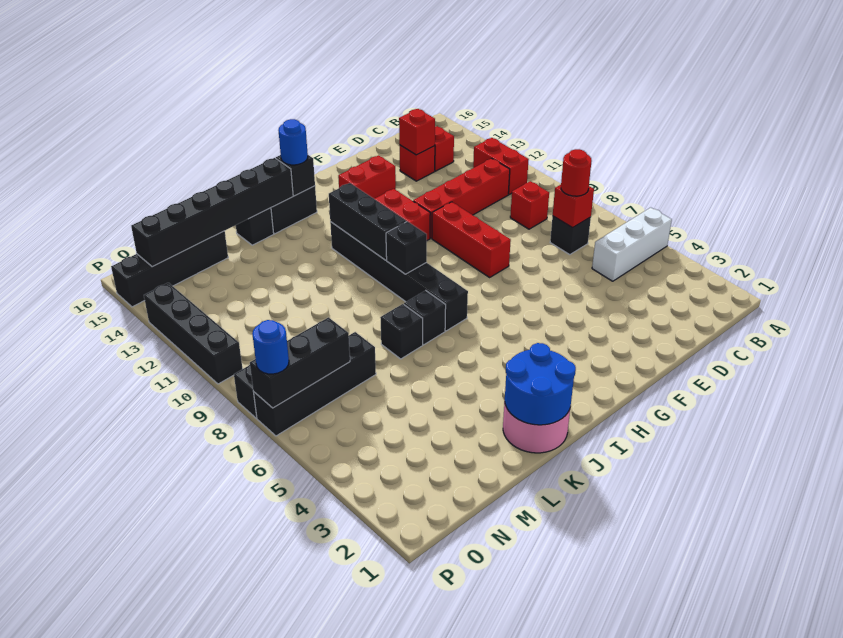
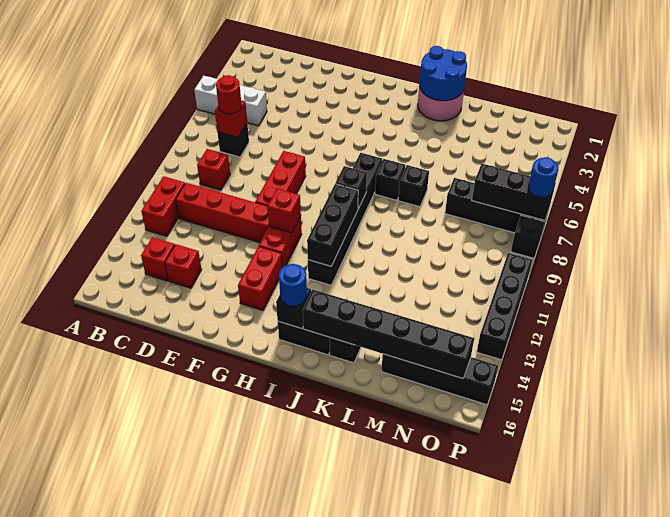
red brick D14 level 2 -> red brick G11 level 2
red brick F14:G14 level 1 -> red brick G13:G14 level 1

